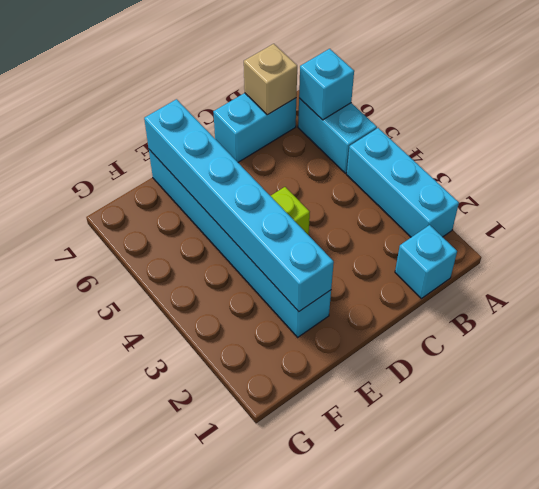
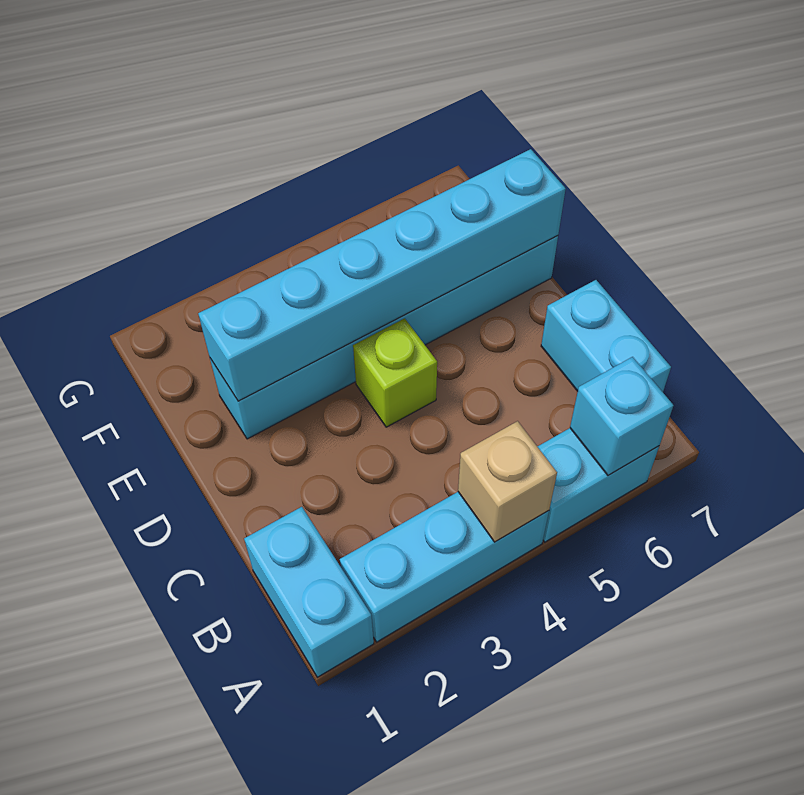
cyan brick B1 level 1 -> cyan brick A1:B1 level 1
tan brick B7 level 2 -> tan brick A4 level 2

